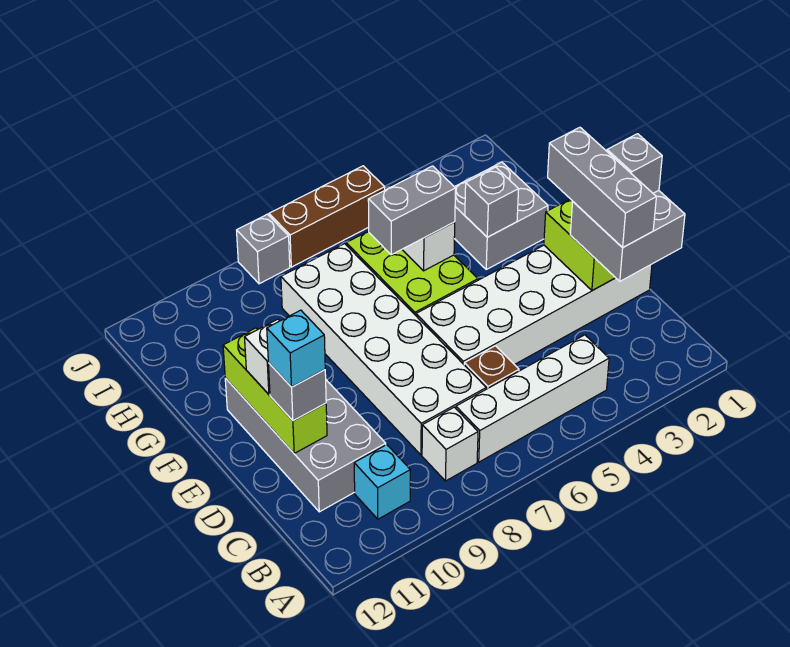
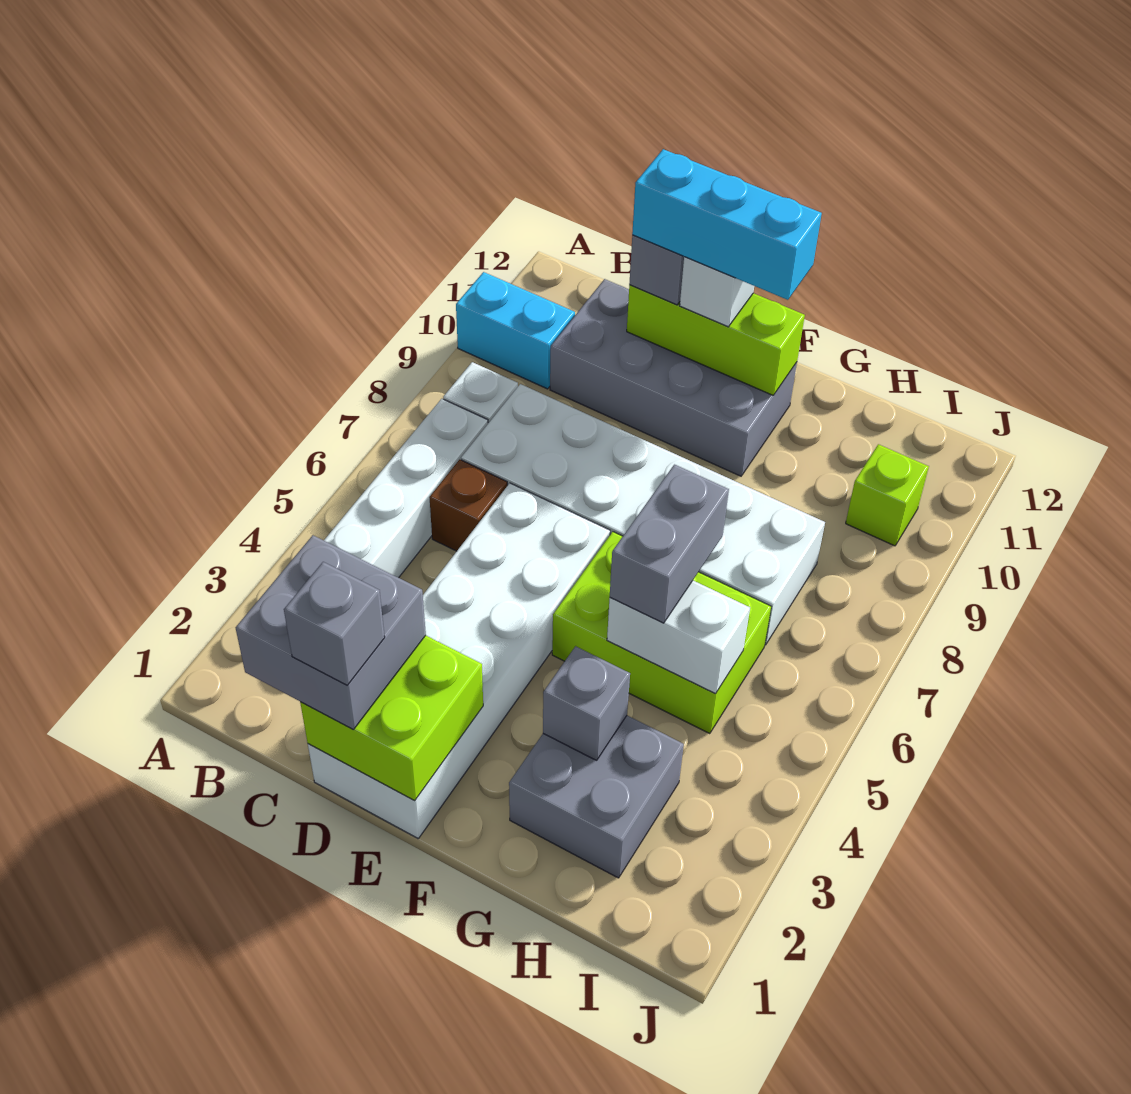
cyan brick B10 level 1 -> cyan brick A10:B10 level 1
grey brick C2:E2 level 4 -> none
cyan brick D11 level 4 -> cyan brick D11:F11 level 4
none -> lime brick I10 level 1
brown brick J5:J7 level 1 -> none
grey brick J8 level 1 -> none

